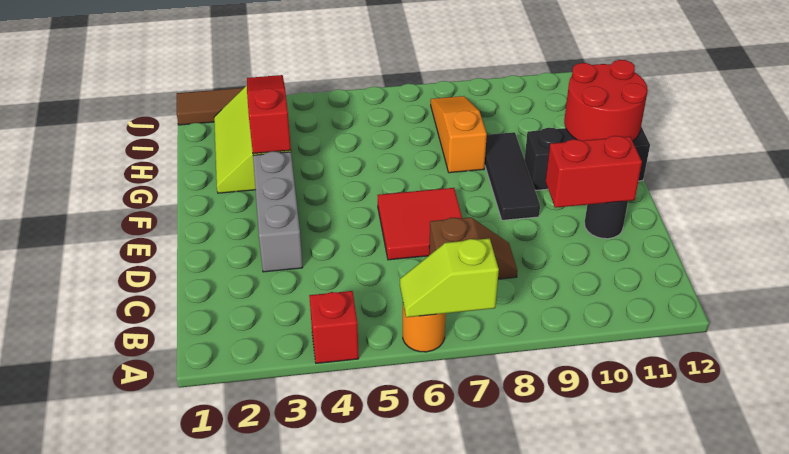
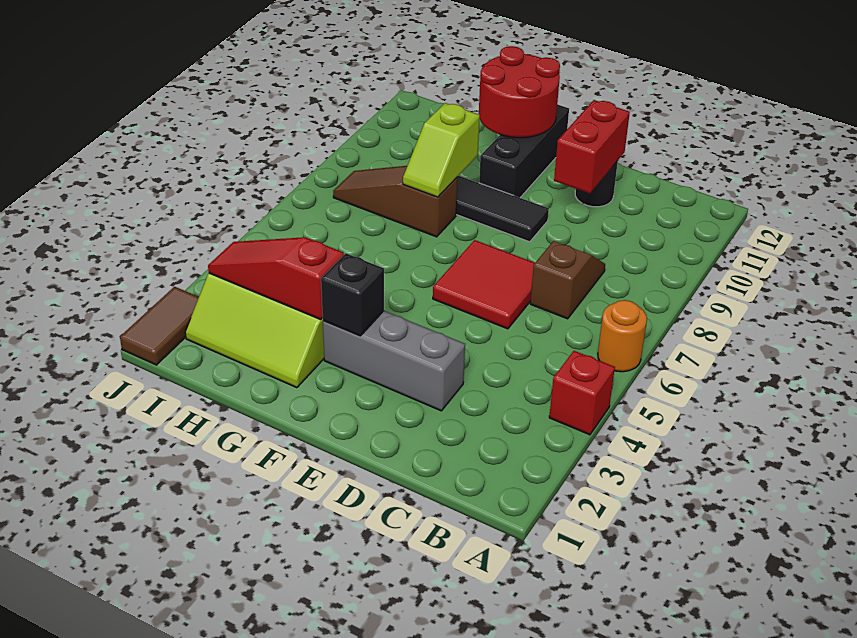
lime slope A6:A7 level 2 top 7 -> lime slope G8:G9 level 2 top 9
none -> black brick F3 level 2
orange slope G8:I8 level 1 top G -> brown slope G8:I8 level 1 top G

